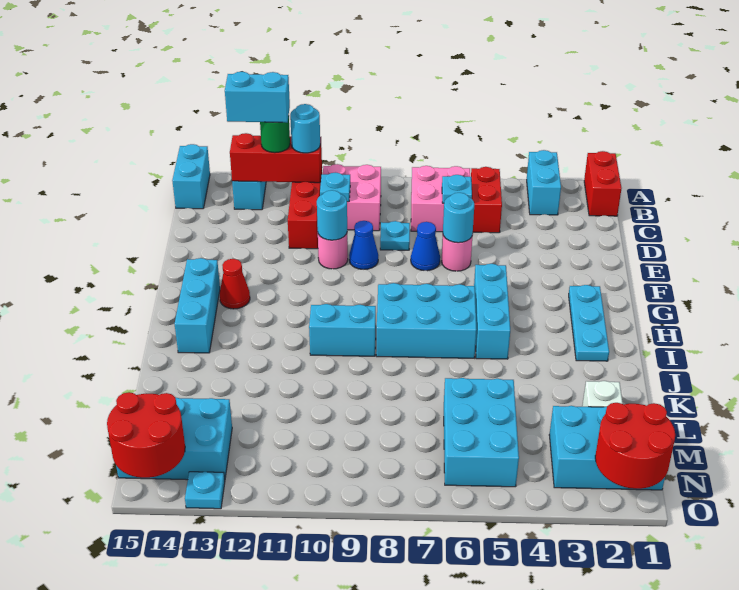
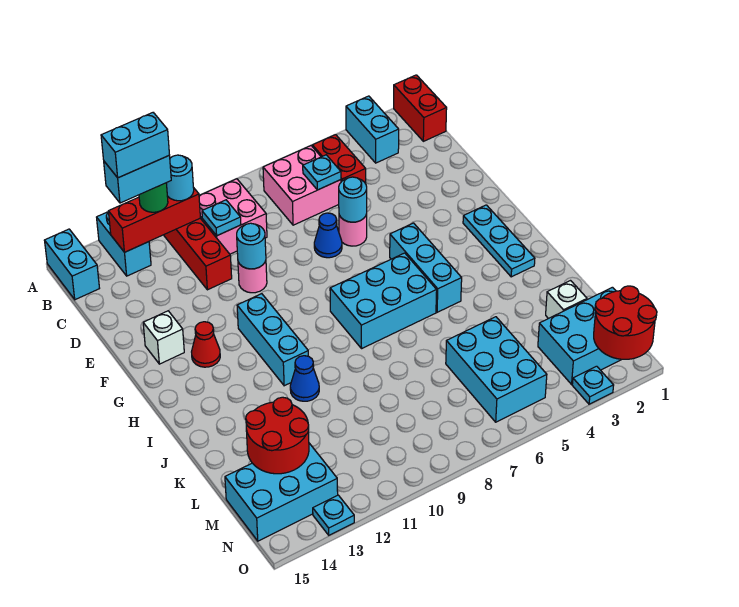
cyan plate D8 level 1 -> cyan plate O3 level 1
blue cone E9 level 1 -> blue cone J11 level 1
none -> white brick F14 level 1
cyan brick G14:I14 level 1 -> cyan brick G11:I11 level 1
cyan brick I9:I10 level 1 -> cyan brick B12:B13 level 5
red round brick N14:O15 level 2 -> red round brick L13:M14 level 2

